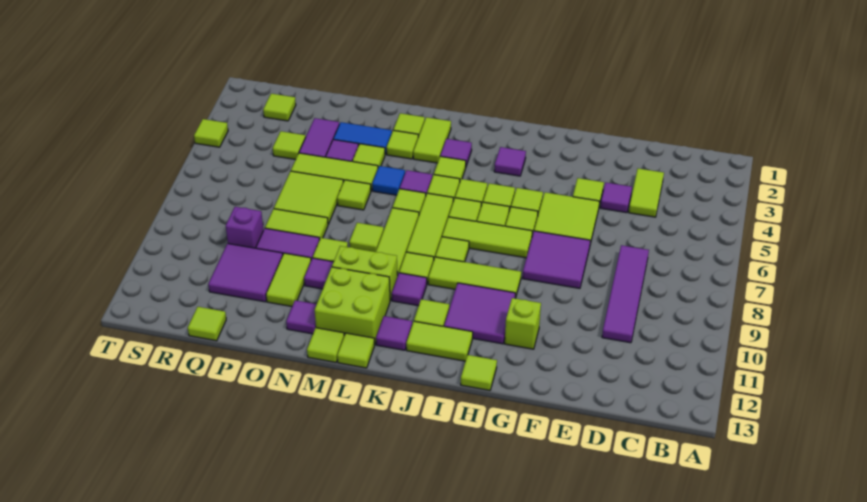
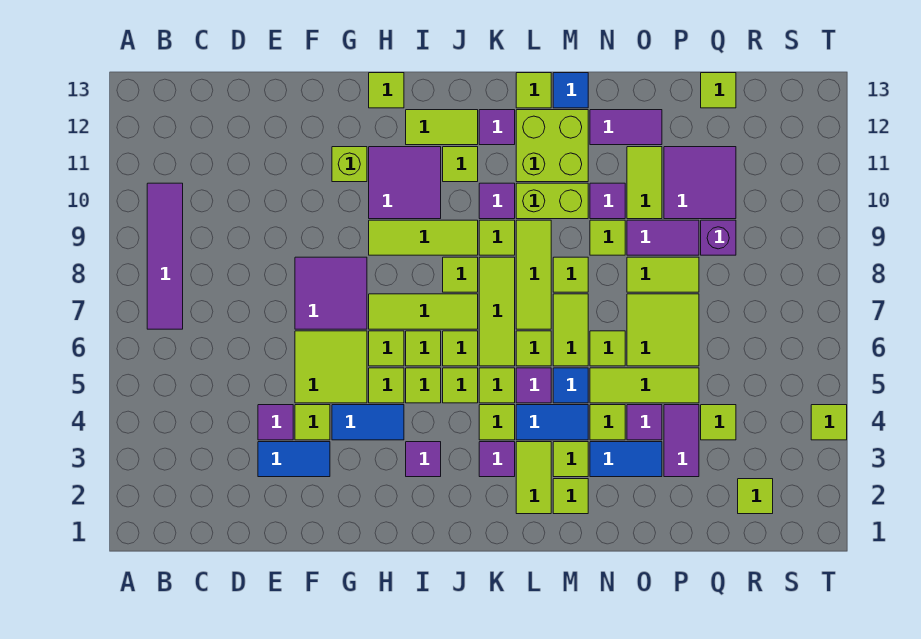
lime tile D3:D4 level 1 -> lime tile M6:M7 level 1
purple tile D7:D10 level 1 -> purple tile B7:B10 level 1
none -> blue tile E3:F3 level 1
none -> blue tile G4:H4 level 1
none -> blue tile L4:M4 level 1
lime tile M13 level 1 -> blue tile M13 level 1
purple tile N12 level 1 -> purple tile N12:O12 level 1

